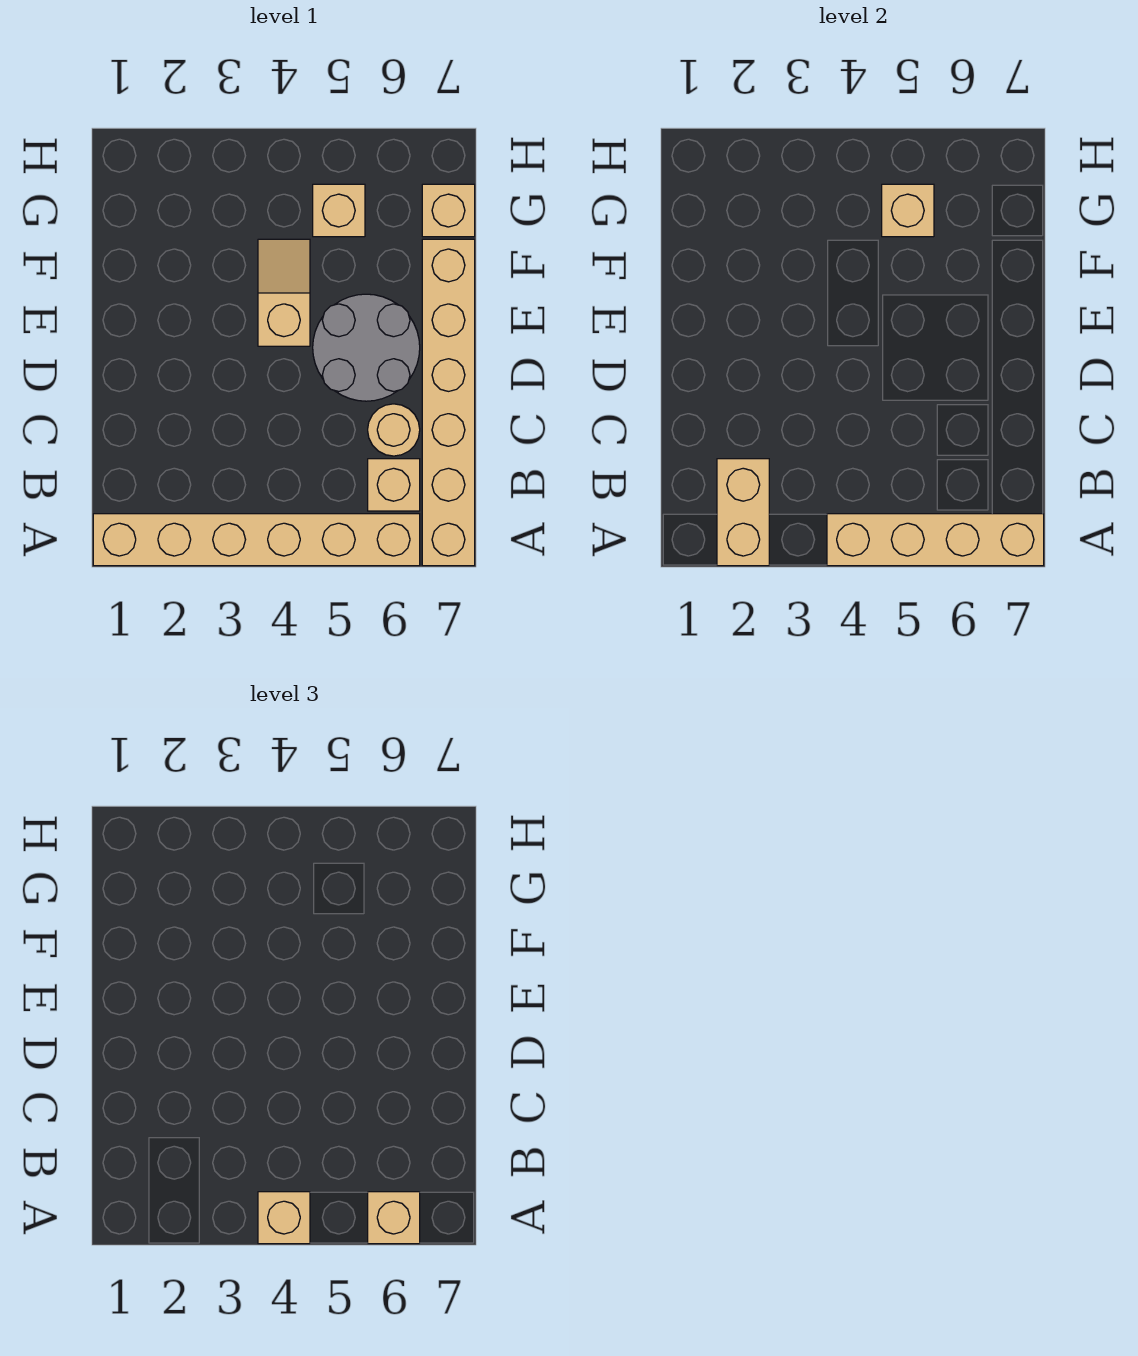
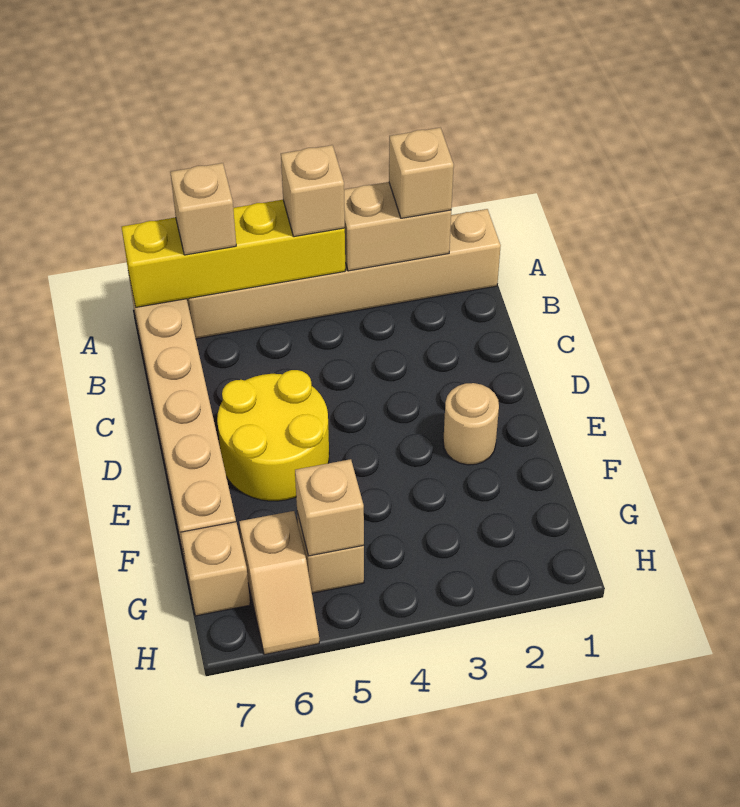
tan brick A2:B2 level 2 -> tan brick A2:A3 level 2
tan brick A4:A7 level 2 -> yellow brick A4:A7 level 2
tan brick B6 level 1 -> tan brick A2 level 3
tan round brick C6 level 1 -> tan round brick E2 level 1
grey round brick D5:E6 level 1 -> yellow round brick D5:E6 level 1
tan slope E4:F4 level 1 top E -> tan slope G6:H6 level 1 top G

